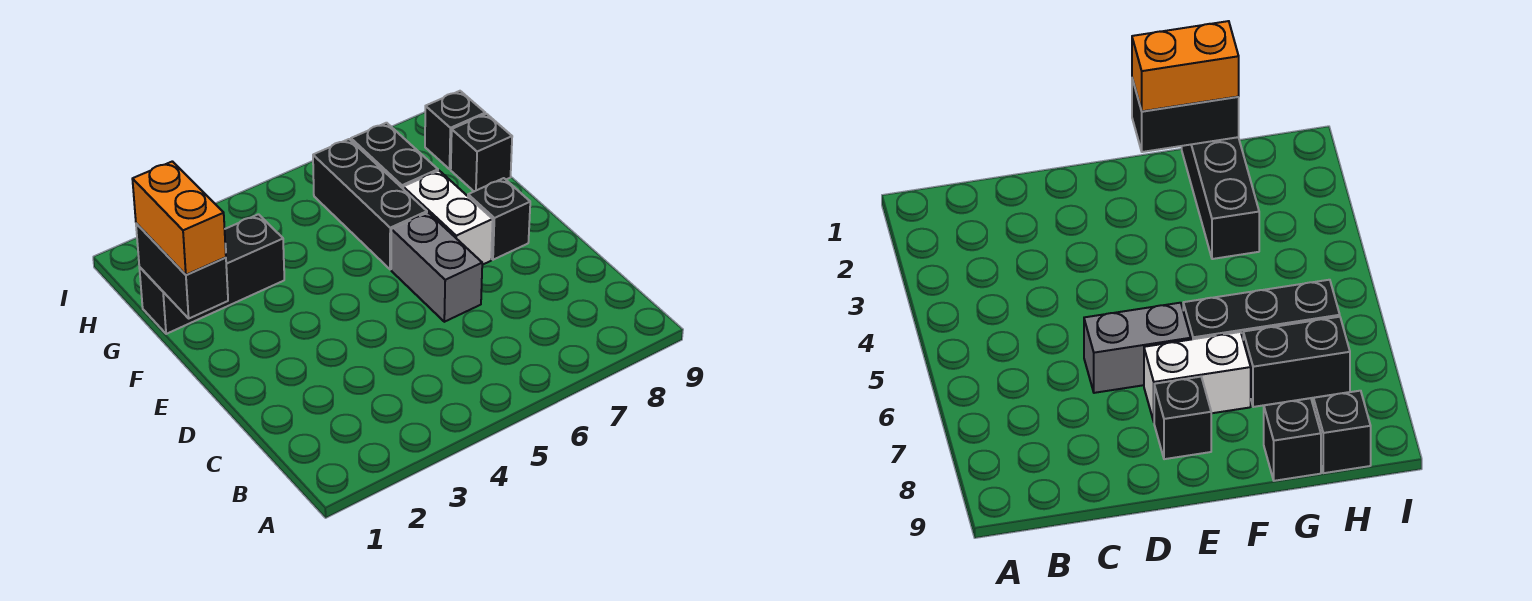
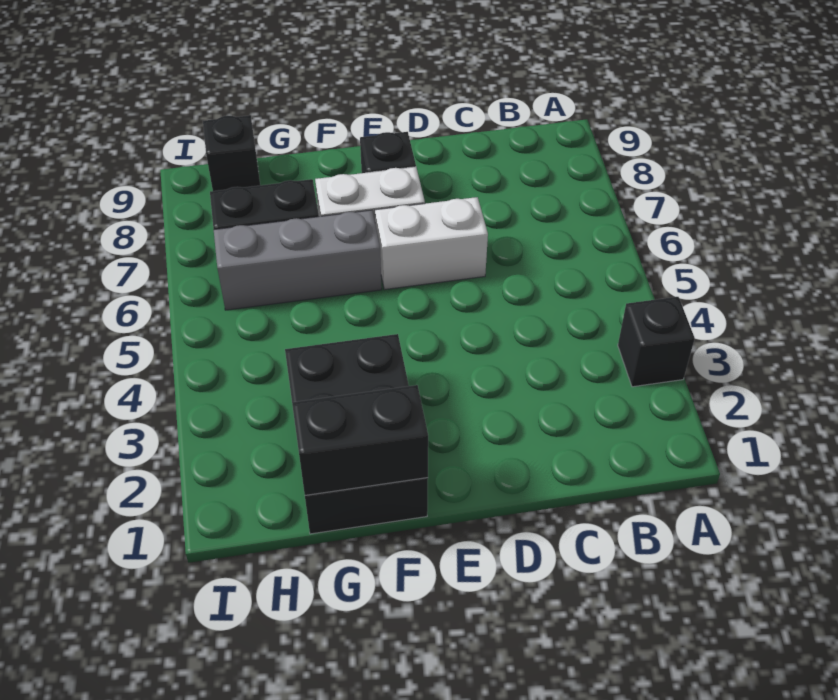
grey brick D6:E6 level 1 -> white brick D6:E6 level 1
orange brick F1:G1 level 3 -> none
black brick F6:H6 level 1 -> grey brick F6:H6 level 1
black brick G1:G3 level 1 -> black brick F1:G3 level 1
black brick G9 level 1 -> black brick A3 level 1

